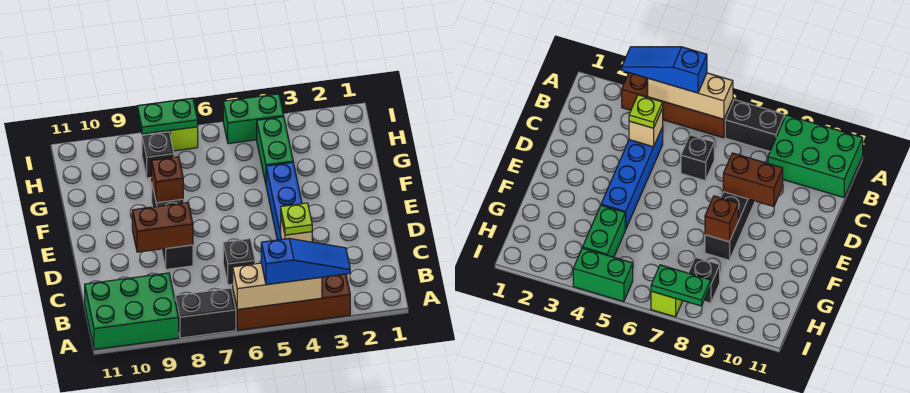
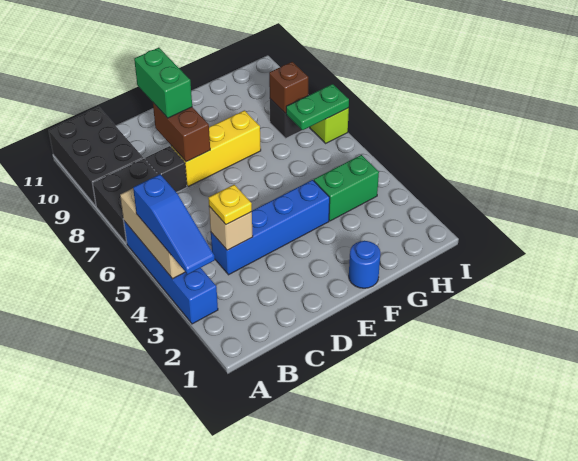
brown brick A3:A6 level 1 -> blue brick A3:A6 level 1
black brick A7:A8 level 1 -> black brick A7:B8 level 1
green brick A9:B11 level 1 -> black brick A9:B11 level 1
lime plate C4 level 3 -> yellow plate C4 level 3
black brick C6 level 1 -> black brick C8 level 1
black brick D8:F8 level 1 -> yellow brick D8:F8 level 1
none -> blue round brick F1 level 1
brown brick F8 level 2 -> brown brick H8 level 2
green brick I4:I5 level 1 -> green brick D9:D10 level 3
green plate I7:I8 level 2 -> green plate H7:I7 level 2

